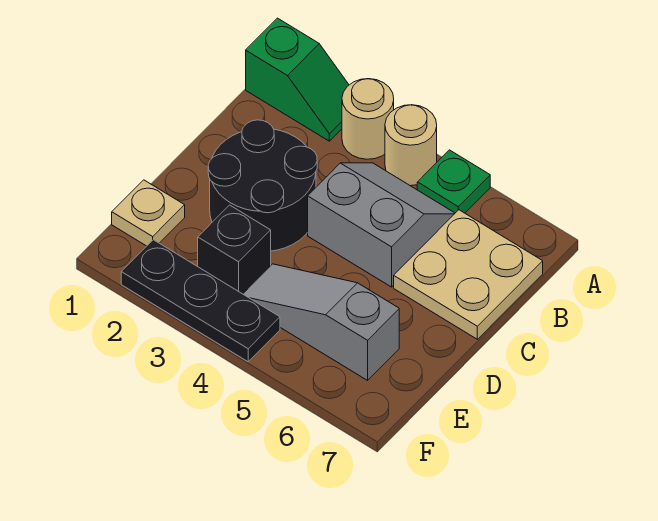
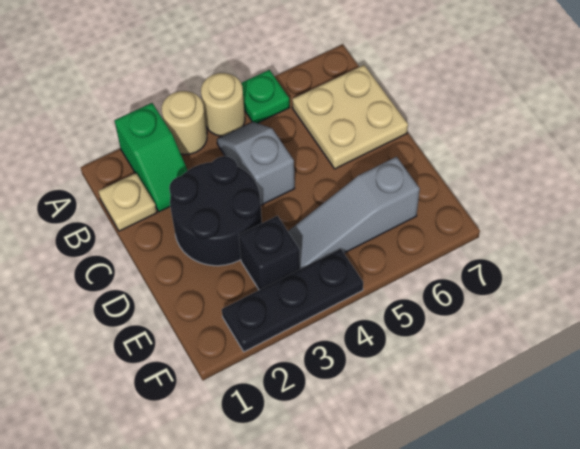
green slope A1:A2 level 1 top 1 -> green slope A2:B2 level 1 top A
grey slope B4:C5 level 1 top C -> grey slope B4:C4 level 1 top C
tan plate E1 level 1 -> tan plate B1 level 1

